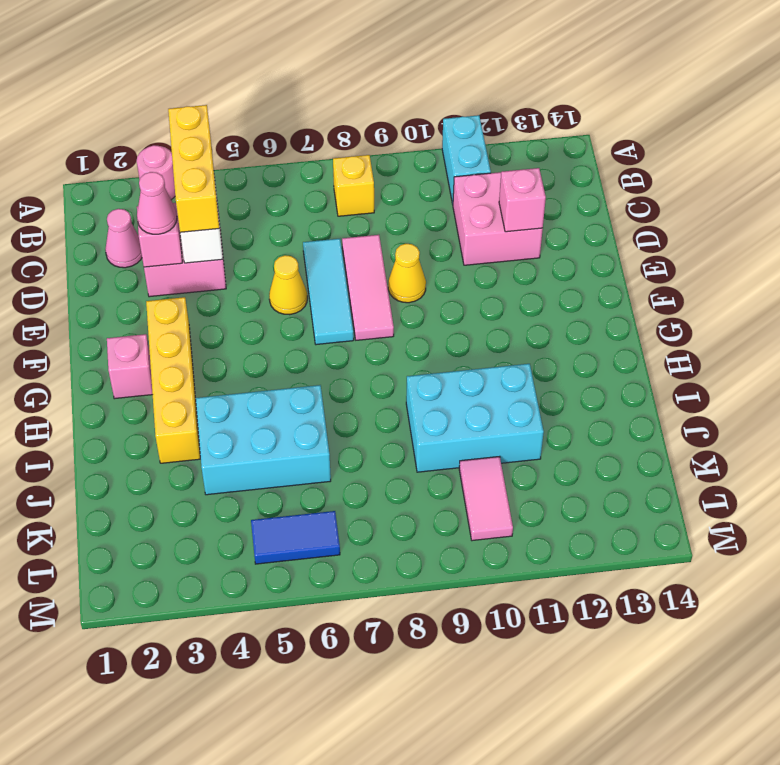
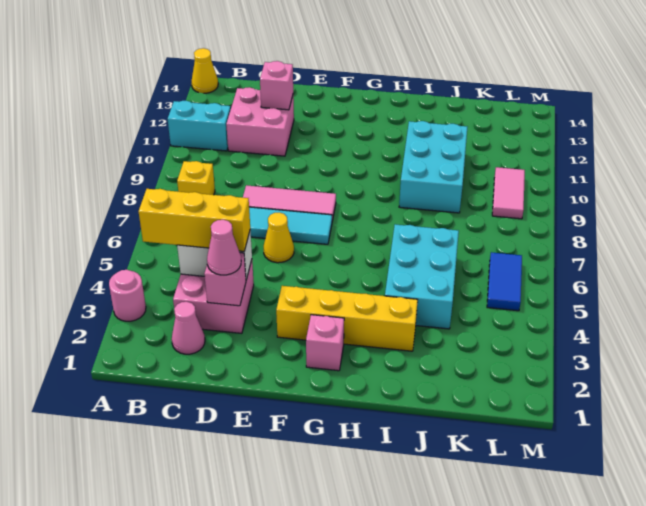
yellow cone E9 level 1 -> yellow cone A14 level 1
pink tile K10:L10 level 1 -> pink tile L9:L10 level 1

